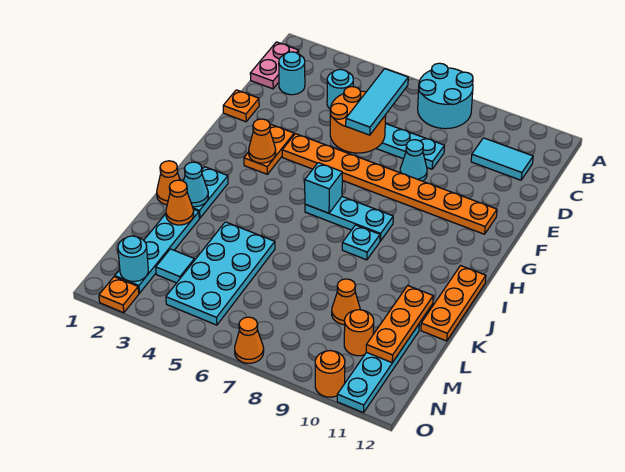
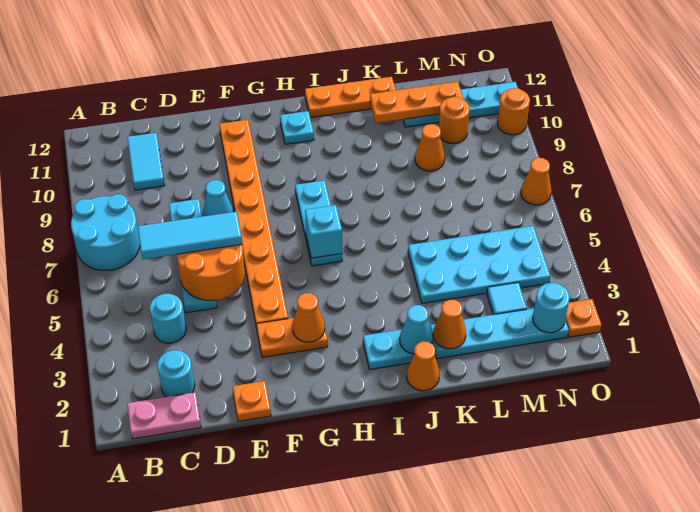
cyan plate I8 level 1 -> cyan plate H11 level 1

